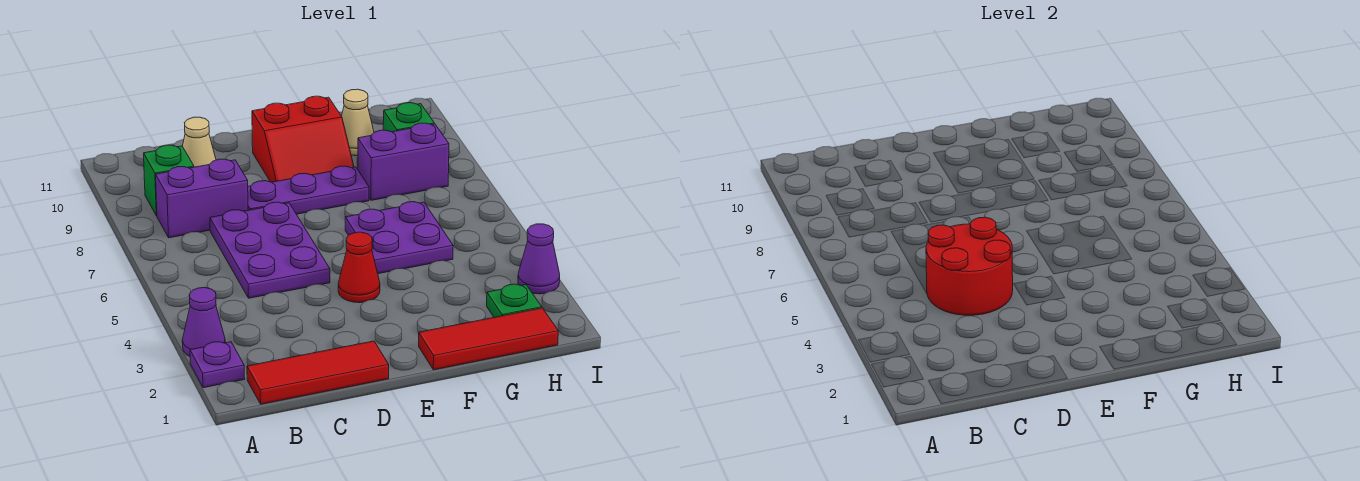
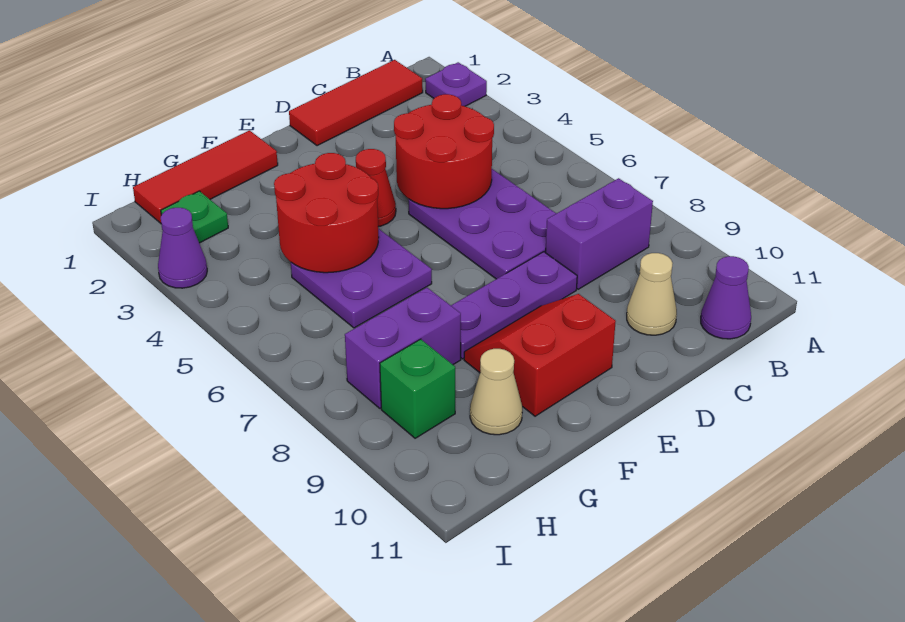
purple cone A3 level 1 -> purple cone B11 level 1
green brick B9 level 1 -> none
none -> red round brick F4:G5 level 2

